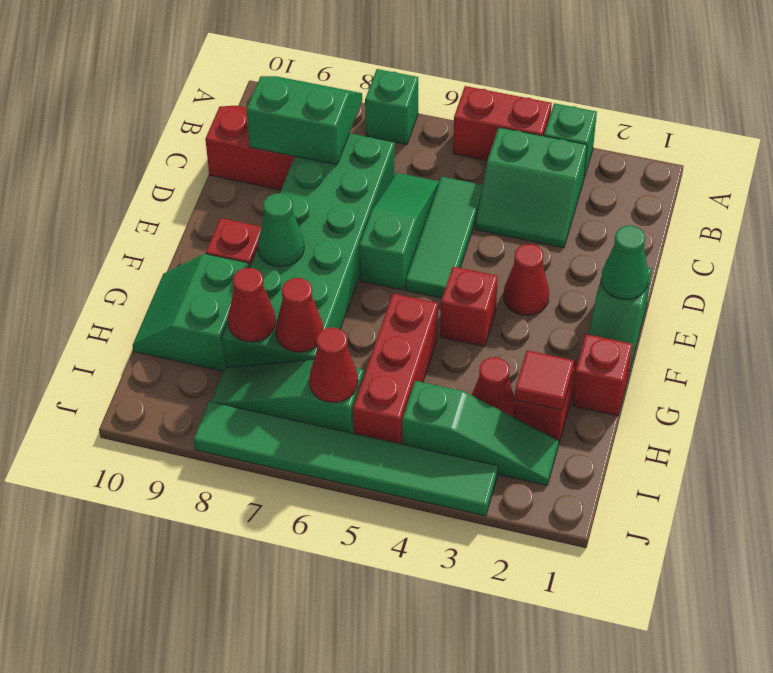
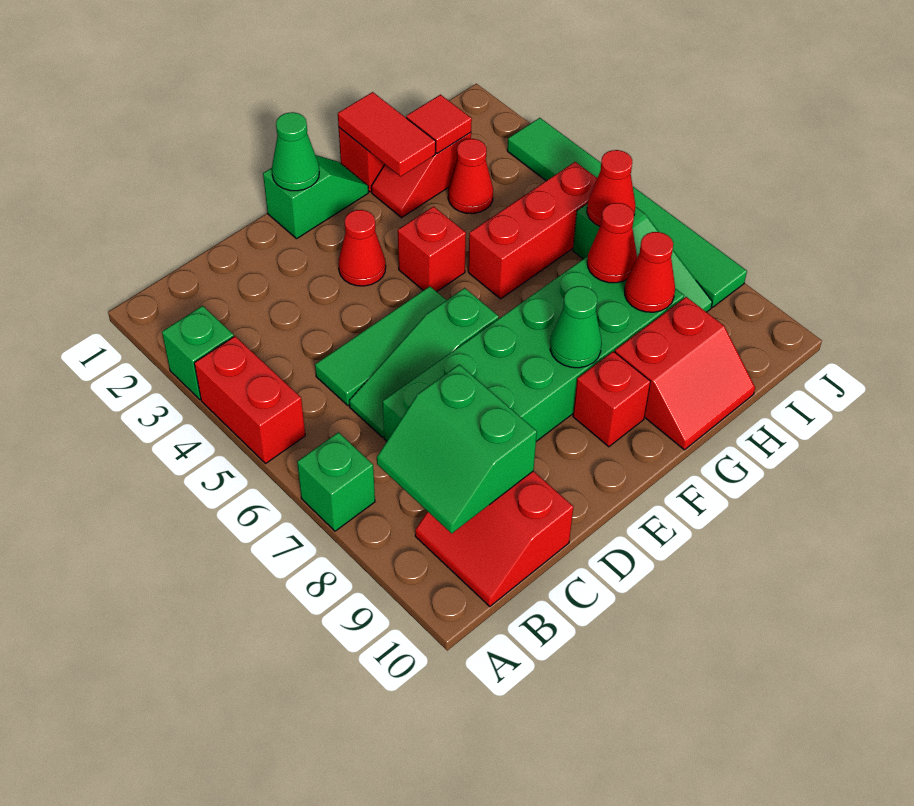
green slope B3:C4 level 1 top B -> none
none -> red tile G1:G2 level 2
green slope G9:H10 level 1 top 9 -> red slope G9:H10 level 1 top 9
green slope I2:I4 level 1 top 4 -> none

